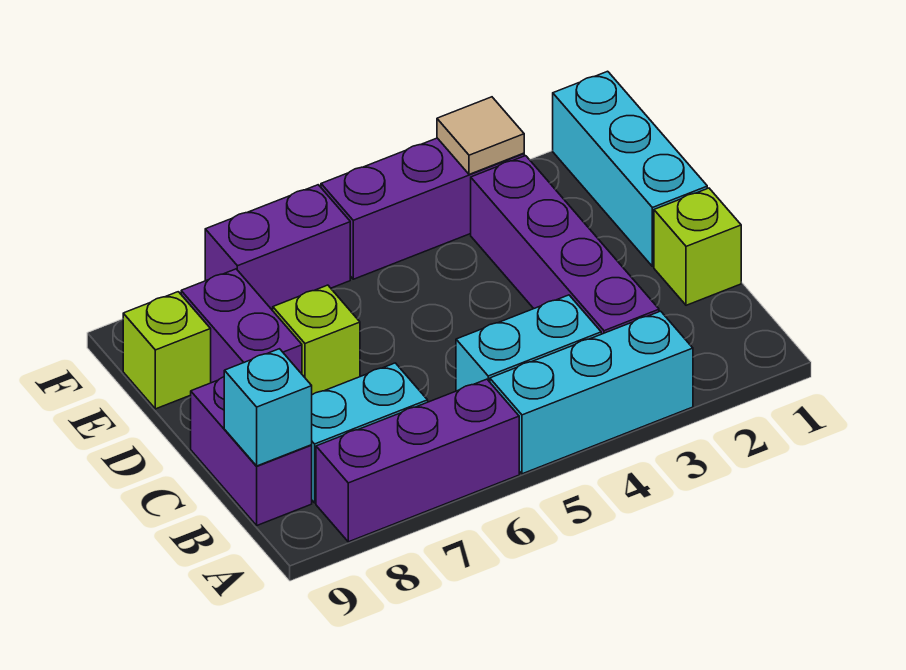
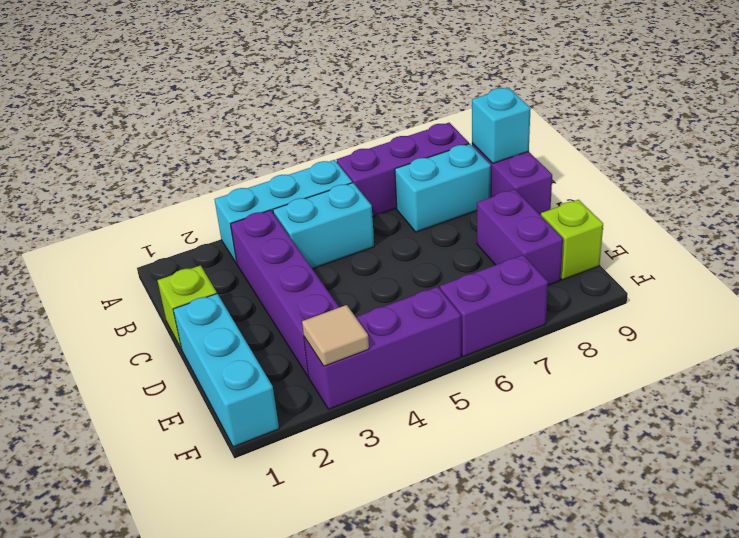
lime brick D7 level 1 -> none

